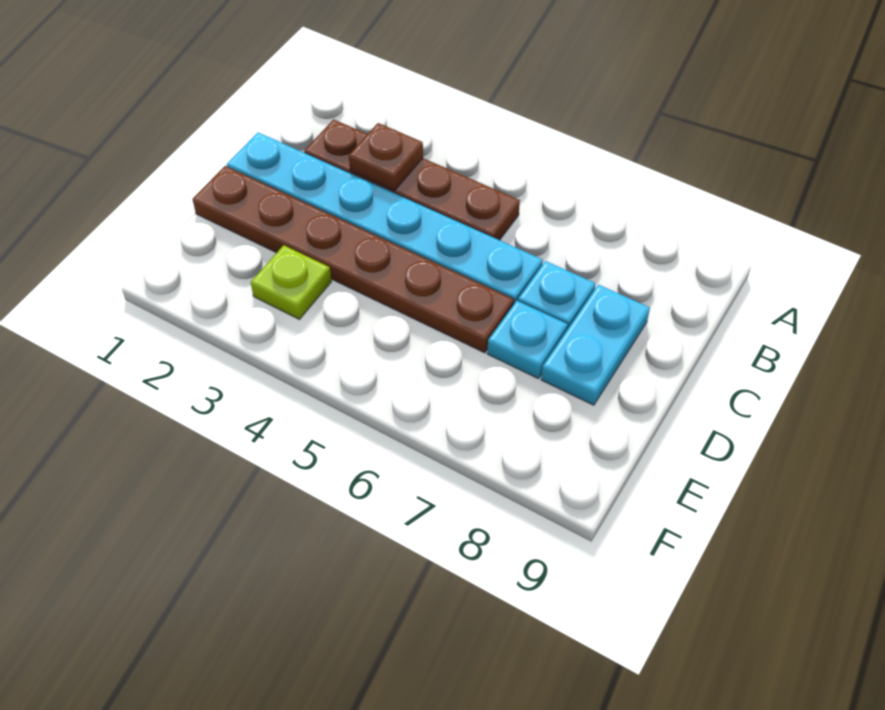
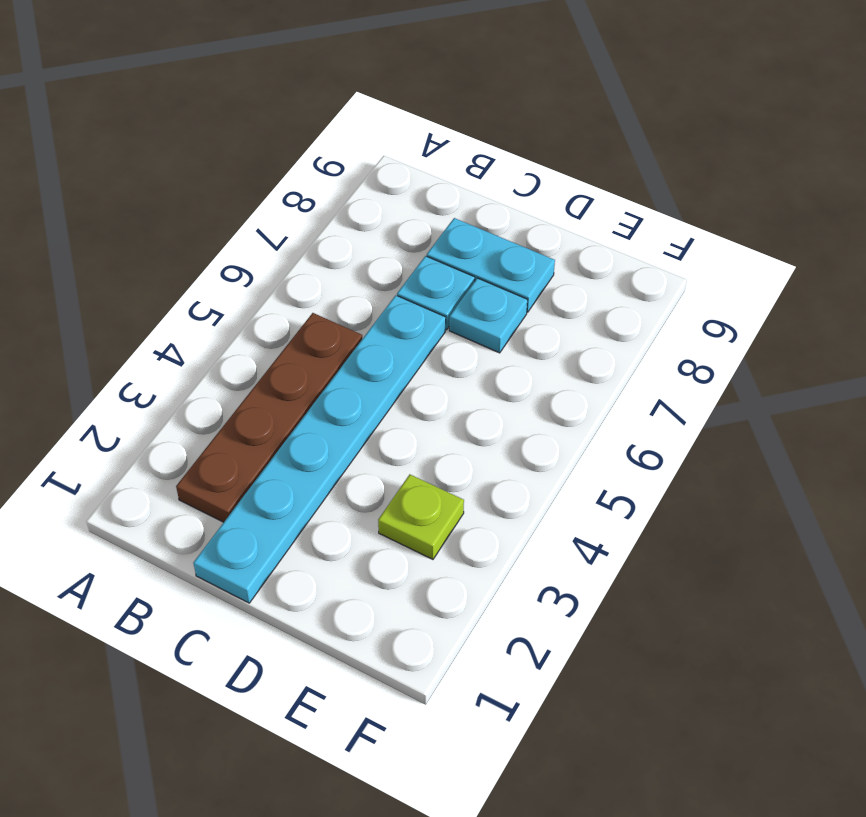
brown plate B3 level 2 -> none
brown plate D1:D6 level 1 -> none

